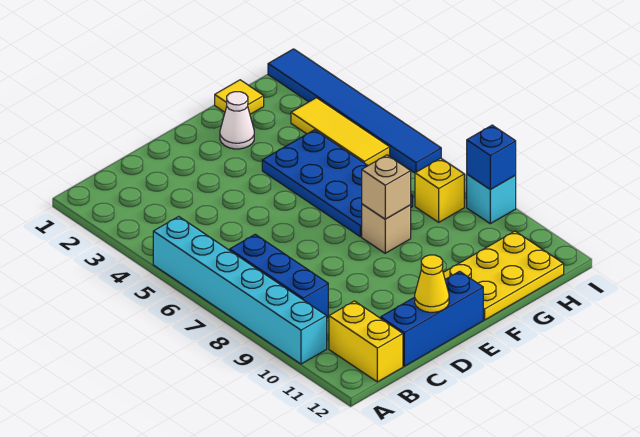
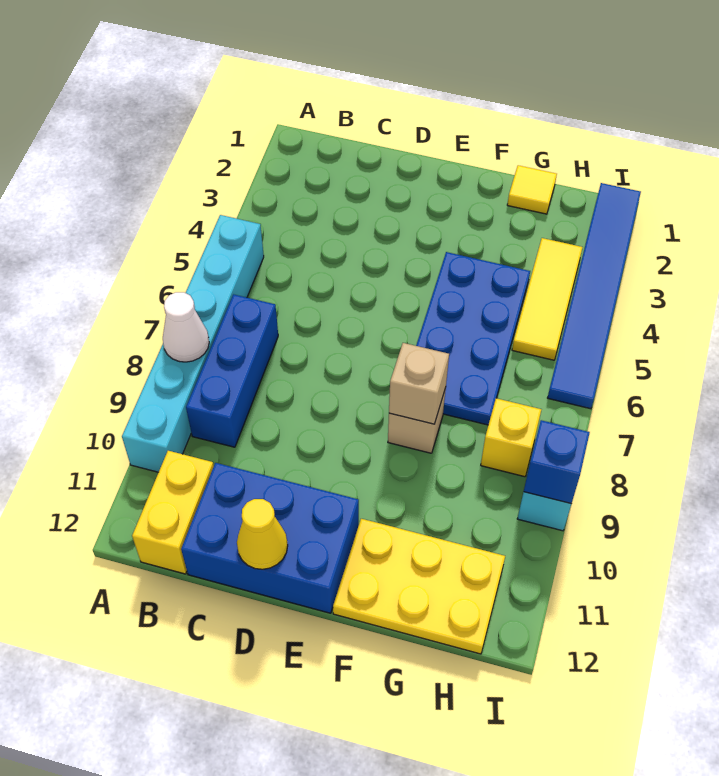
blue brick C12:E12 level 1 -> blue brick C11:E12 level 1
white cone F2 level 1 -> white cone A8 level 2

